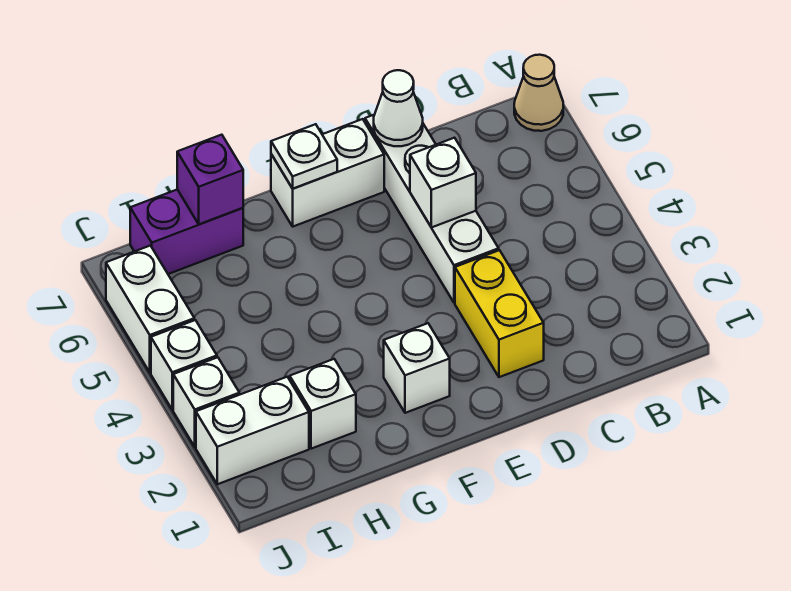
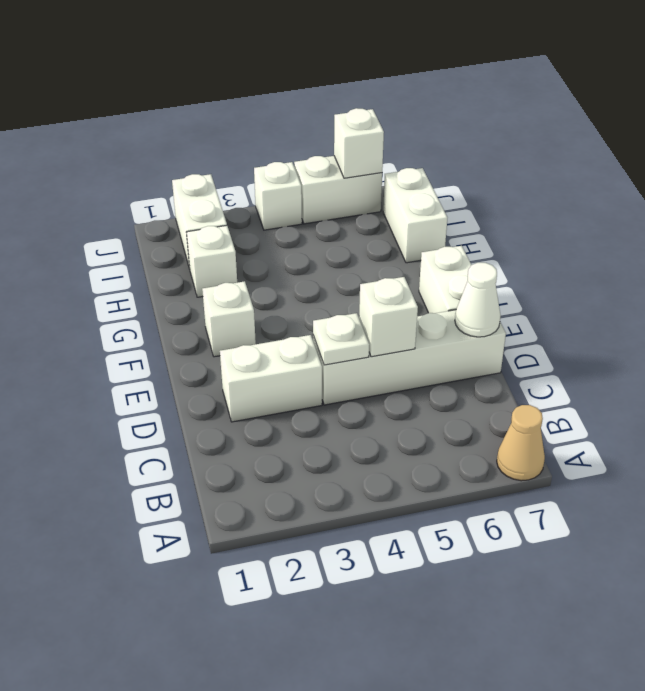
yellow brick D2:D3 level 1 -> white brick D2:D3 level 1
white plate F7 level 2 -> white plate D4 level 2
purple brick H7:I7 level 1 -> white brick H7:I7 level 1
purple brick H7 level 2 -> none
white brick J3 level 1 -> white brick J6 level 2

